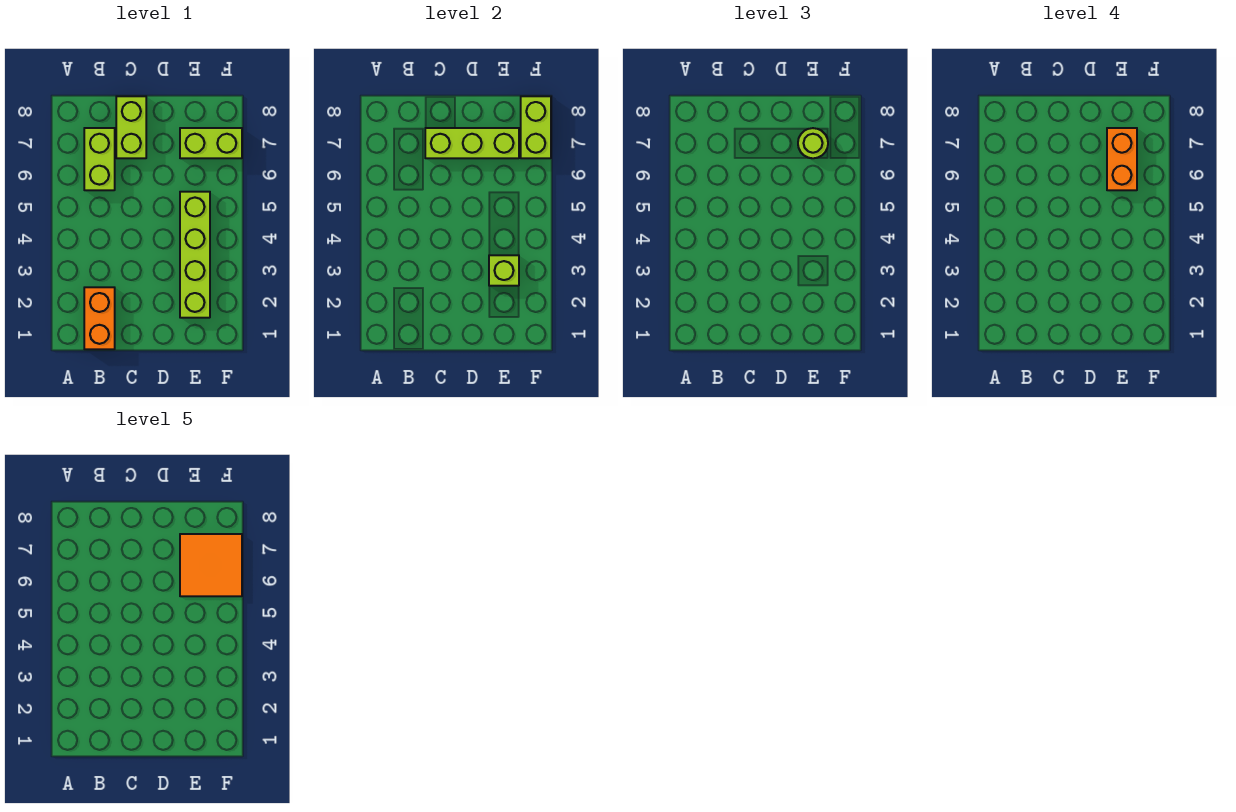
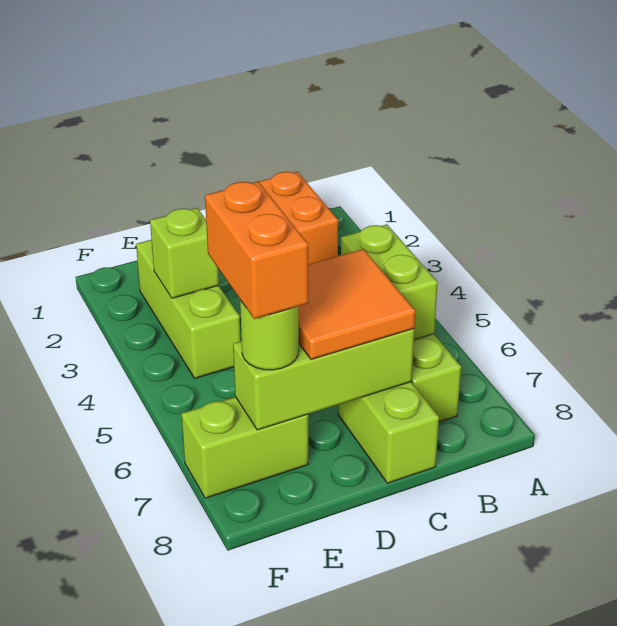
lime brick E2:E5 level 1 -> lime brick E2:E4 level 1
orange tile E6:F7 level 5 -> orange tile C6:D7 level 3
lime brick F7:F8 level 2 -> lime brick B5:B6 level 2

